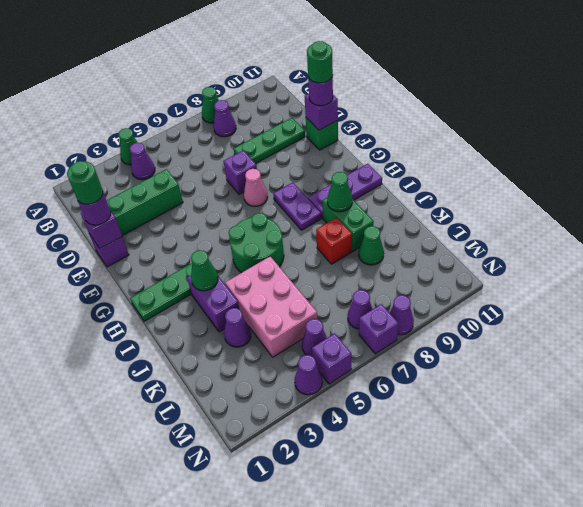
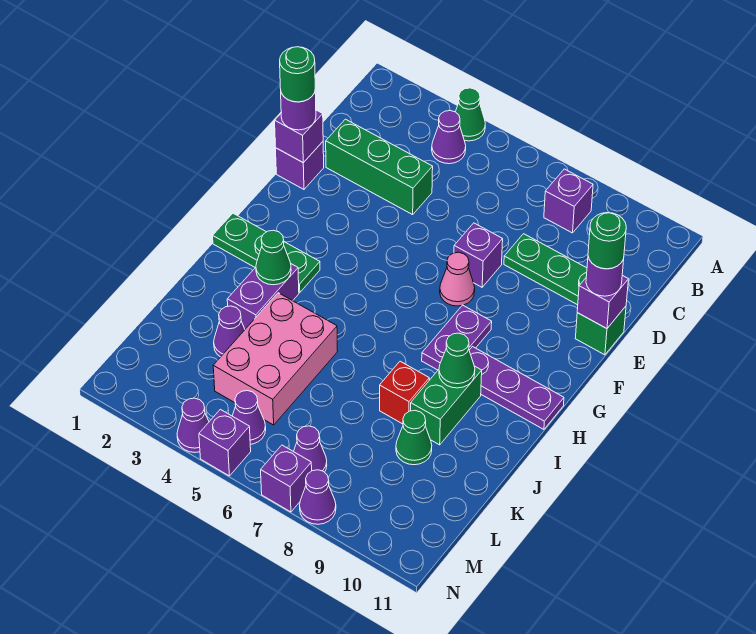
green cone A8 level 1 -> none
purple cone B8 level 1 -> purple brick B8 level 1
green round brick H5:I6 level 1 -> none

